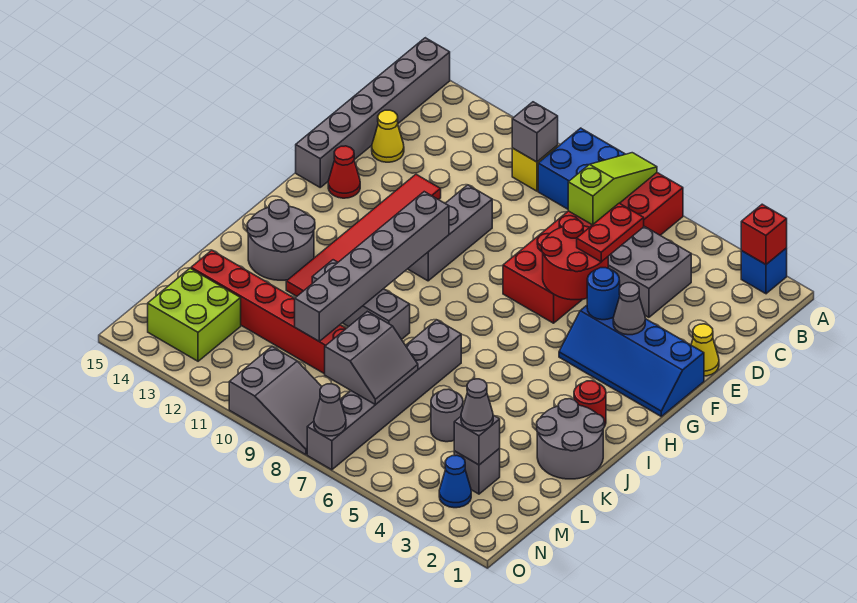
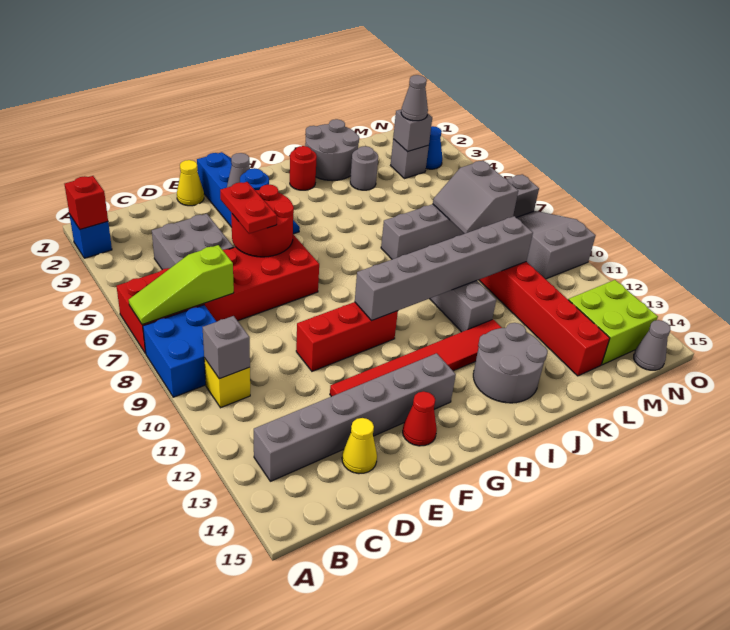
grey brick A15:F15 level 1 -> grey brick B13:G13 level 1
red plate D5:E5 level 3 -> red plate E5:E6 level 3
grey brick E10:G10 level 1 -> red brick E10:G10 level 1
grey round brick L5 level 1 -> grey round brick K3 level 1
grey slope L7:M8 level 2 top 8 -> grey slope L7:M8 level 2 top M
grey cone O7 level 2 -> grey cone N15 level 1

